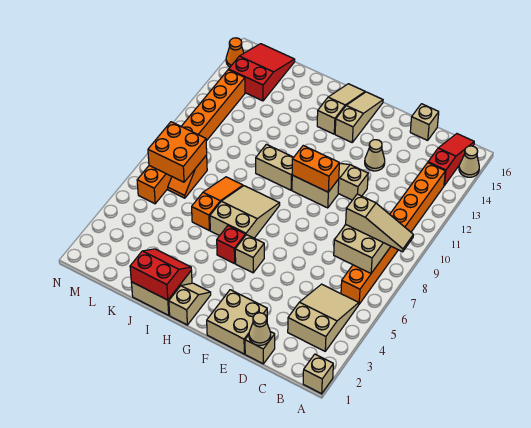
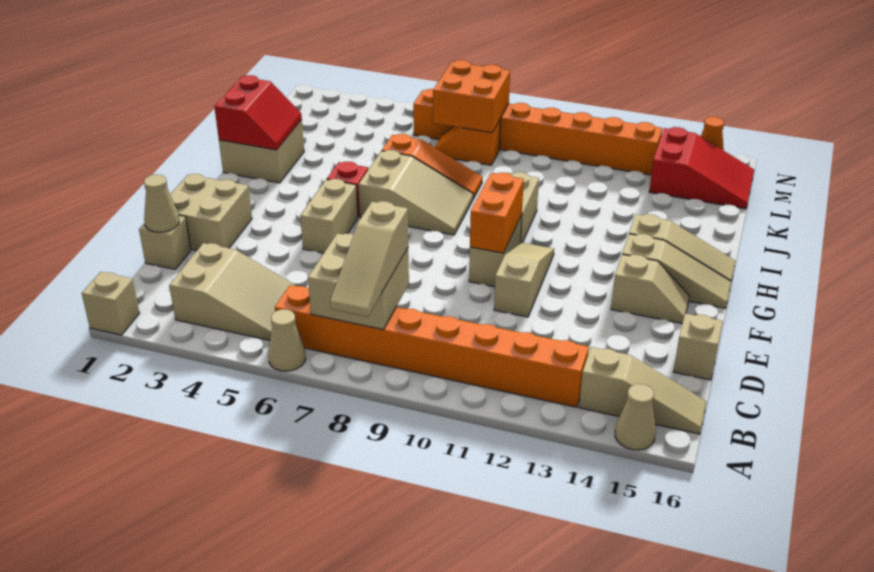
red slope B14:B16 level 1 top 14 -> tan slope B14:B16 level 1 top 14
tan cone E13 level 1 -> tan cone A6 level 1
tan brick G5 level 1 -> tan brick F5:G5 level 1
tan slope H1:H2 level 1 top 1 -> tan slope F14:F15 level 1 top 14

